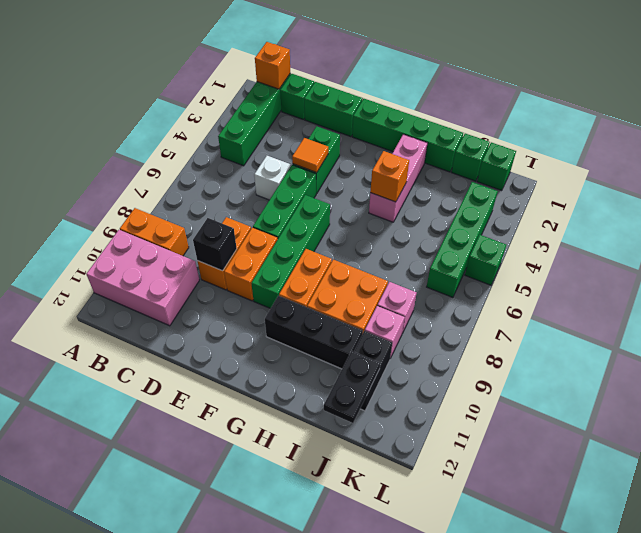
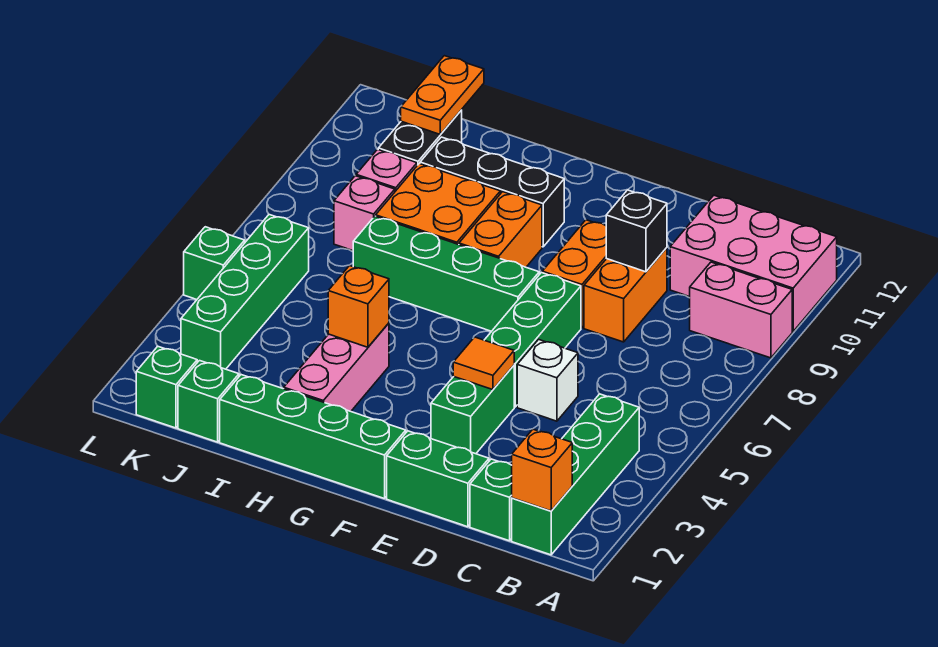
orange brick A9:B9 level 1 -> pink brick A9:B9 level 1
green brick F6:F9 level 1 -> green brick F7:I7 level 1
black plate J11:J12 level 2 -> orange plate J11:J12 level 2

